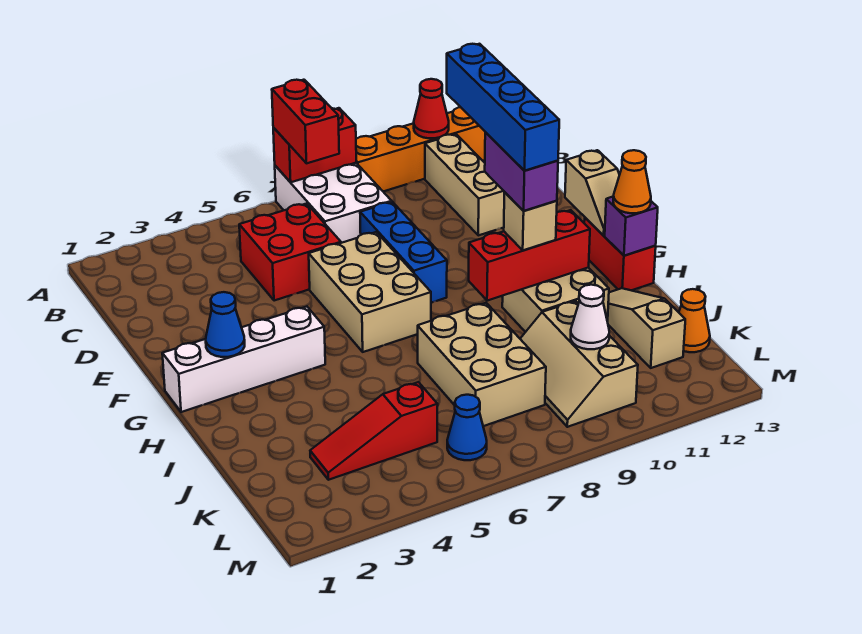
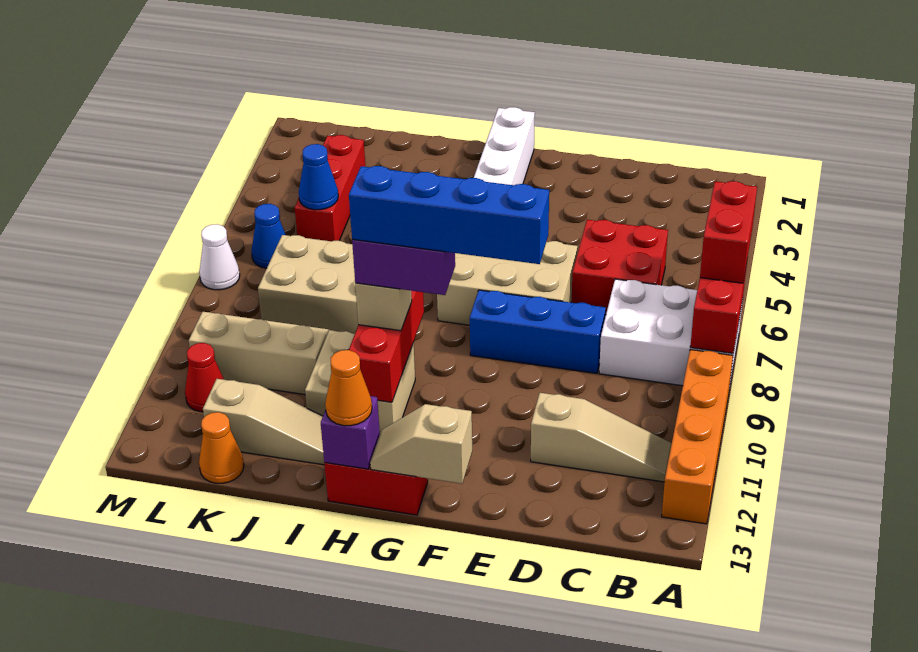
red brick A7:B7 level 3 -> red brick A6:A7 level 3
red cone A11 level 2 -> red cone L11 level 1
tan brick B11:D11 level 1 -> tan slope B11:D11 level 1 top D
blue cone G2 level 2 -> blue cone K5 level 2
red slope K3:K5 level 1 top 5 -> red brick K3:K5 level 1
white cone K10 level 2 -> white cone M7 level 1

